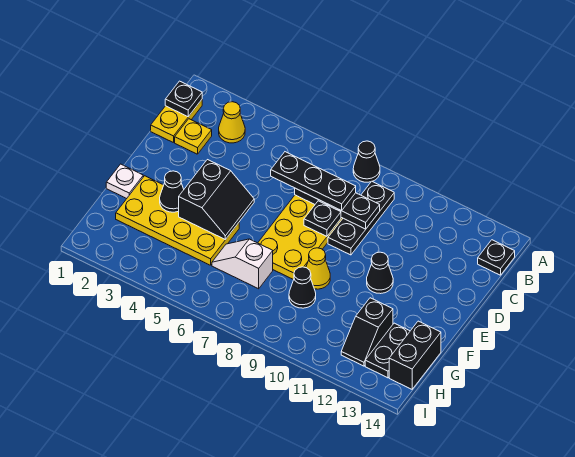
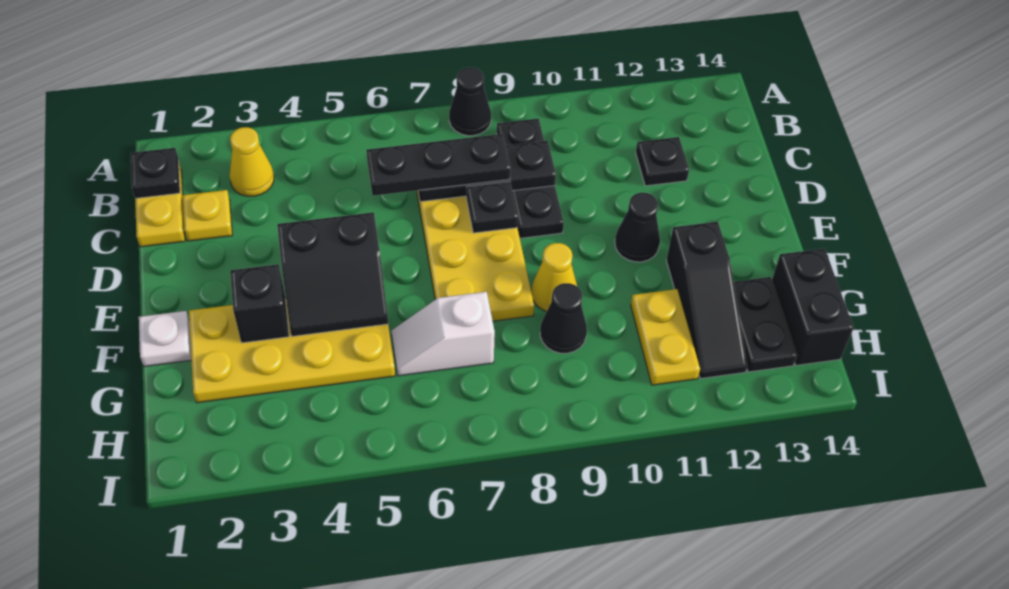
black plate B14 level 1 -> black plate C12 level 1
black slope E4:F5 level 2 top 4 -> black slope E4:F5 level 2 top E
black cone F3 level 2 -> black brick F3 level 2
none -> yellow plate G11:H11 level 1
black slope G12:H12 level 1 top G -> black slope F12:H12 level 1 top F

